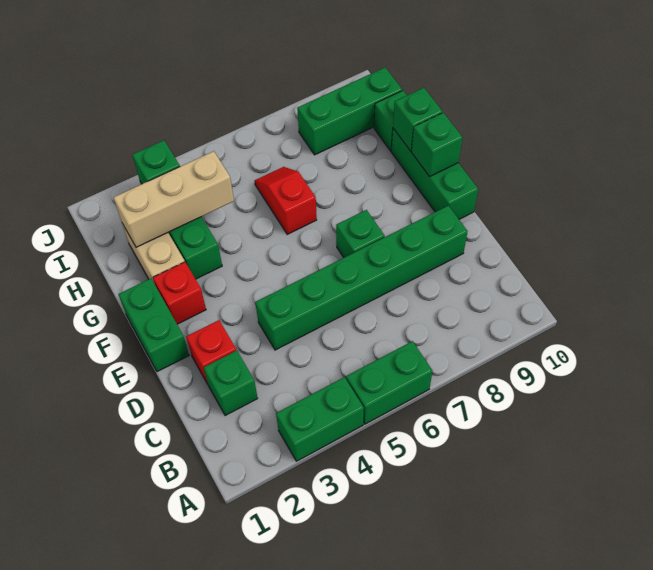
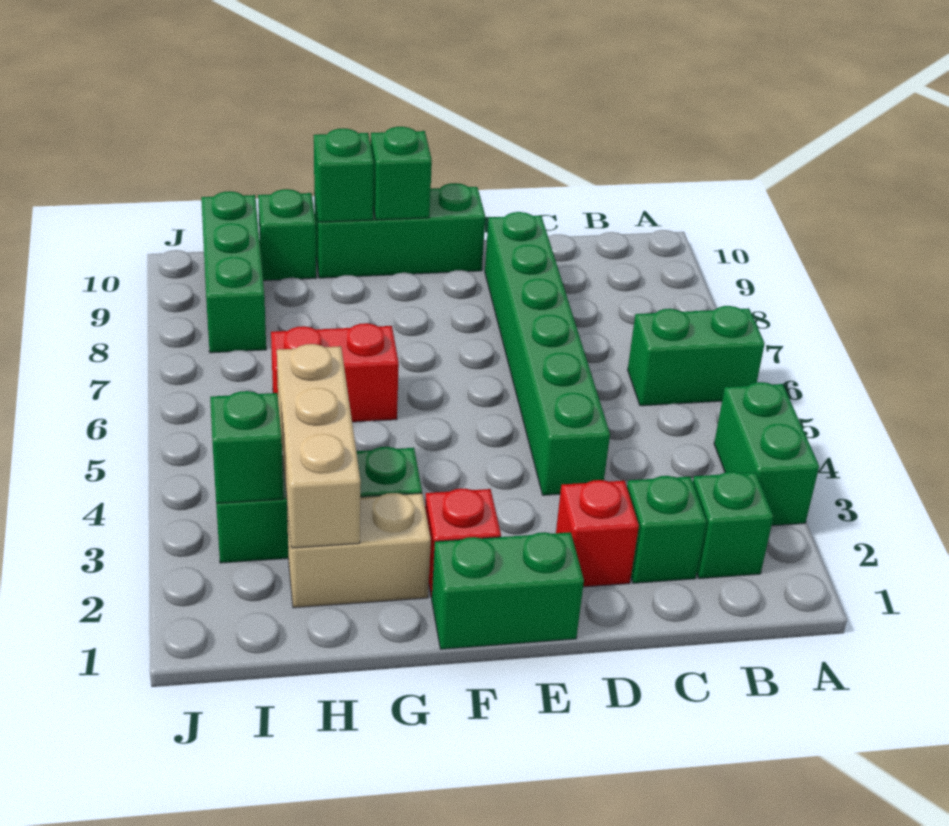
green brick A5:A6 level 1 -> green brick A6:B6 level 1
green brick E7 level 1 -> green brick B2 level 1
red slope G6:H6 level 1 top G -> red brick G6:H6 level 1

